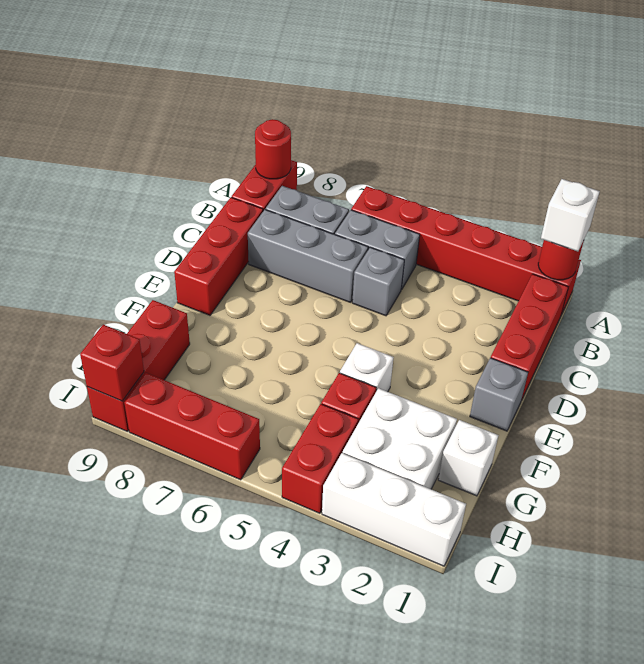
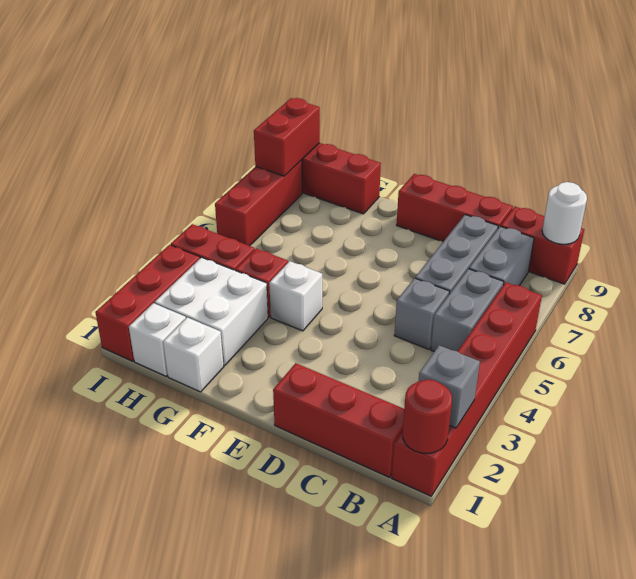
white brick A1 level 3 -> white brick H1 level 1
red round brick A9 level 2 -> white round brick A9 level 2
grey brick E1 level 1 -> grey brick A2 level 2
white brick I1:I3 level 1 -> red brick I1:I3 level 1
red brick I9 level 2 -> red brick I8:I9 level 2

